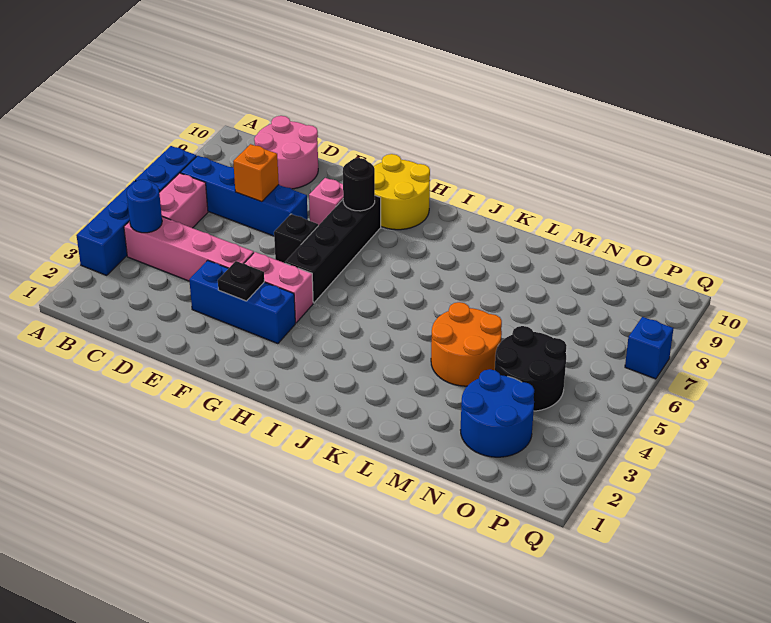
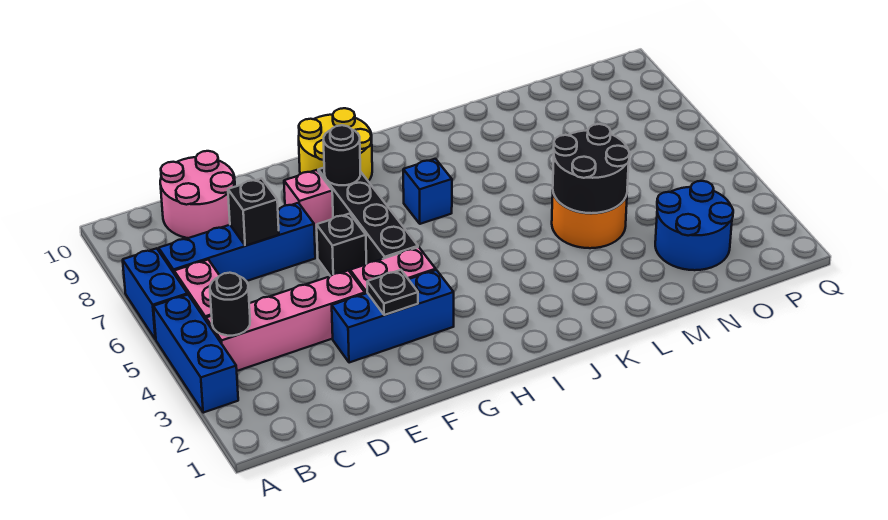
blue round brick B4 level 2 -> black round brick B4 level 2
orange brick D7 level 2 -> black brick D7 level 2
black round brick N4:O5 level 1 -> black round brick L4:M5 level 2
blue brick Q7 level 1 -> blue brick I7 level 1

